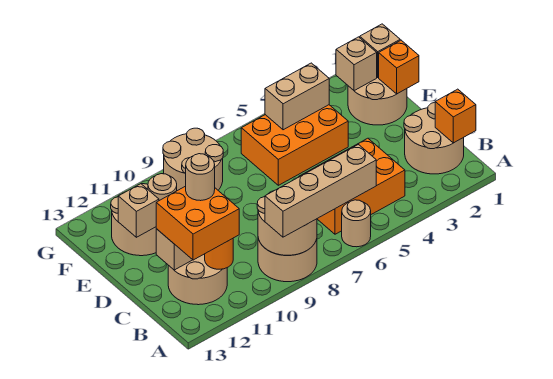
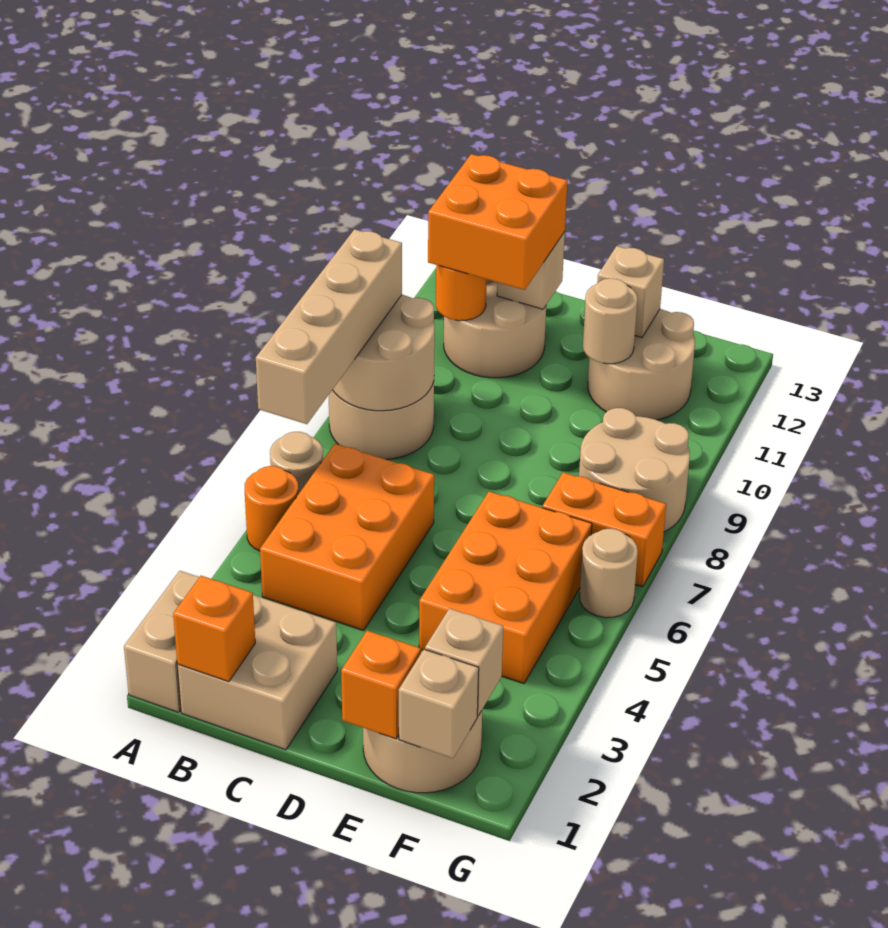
none -> orange round brick A5 level 1
tan round brick B1:C2 level 1 -> tan brick B1:C2 level 1
tan round brick C11 level 4 -> tan round brick G6 level 1
tan brick F4:F5 level 2 -> tan brick A1:A2 level 1
none -> orange brick F7:G7 level 1

